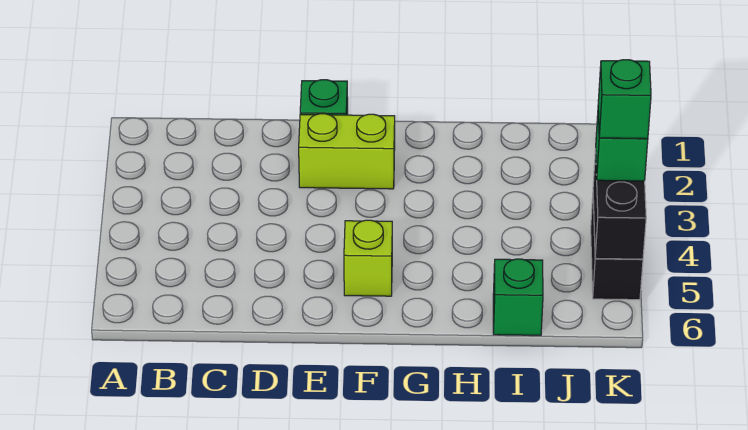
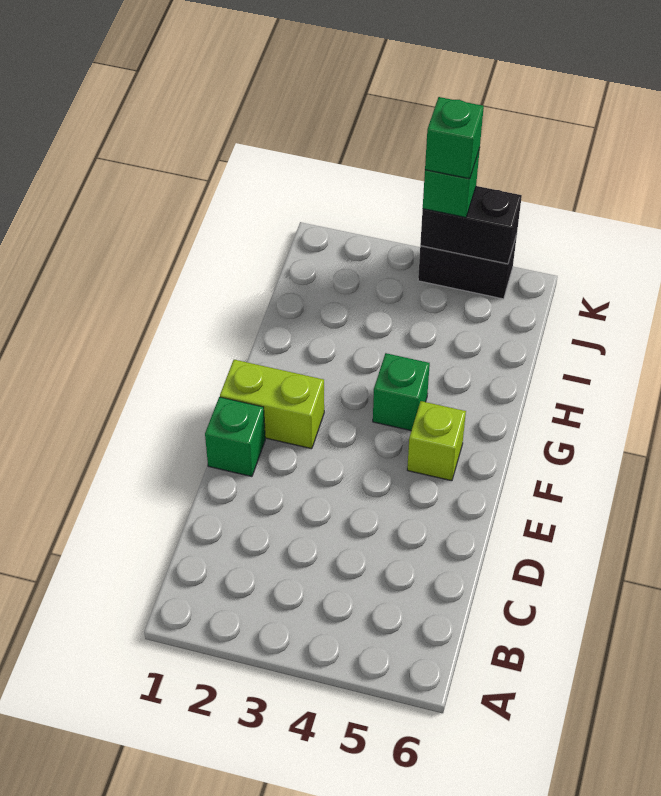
lime brick E2:F2 level 1 -> lime brick F1:F2 level 1
green brick I6 level 1 -> green brick G4 level 1

